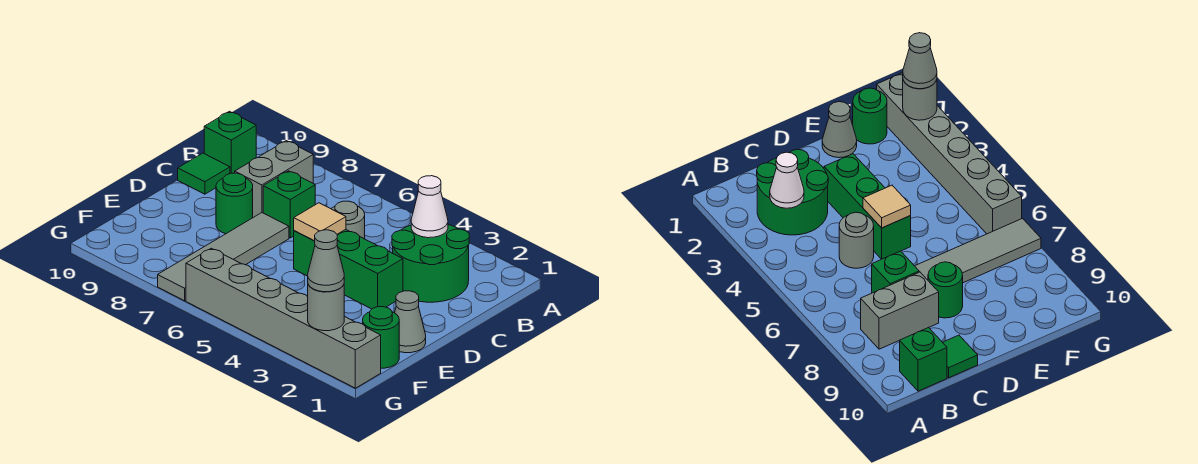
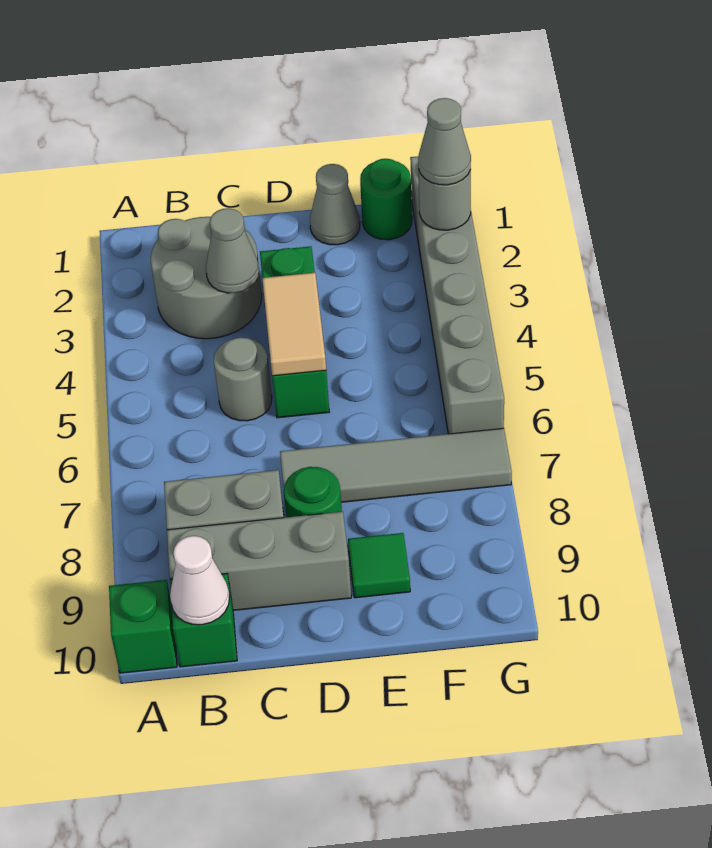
green round brick B2:C3 level 1 -> grey round brick B2:C3 level 1
white cone B3 level 2 -> white cone B10 level 2
none -> grey brick B9:D9 level 1
none -> grey cone C3 level 2
green brick C7 level 1 -> green brick A10 level 1
green tile C10 level 1 -> green tile E9 level 1
tan tile D5 level 2 -> tan tile D4:D5 level 2

